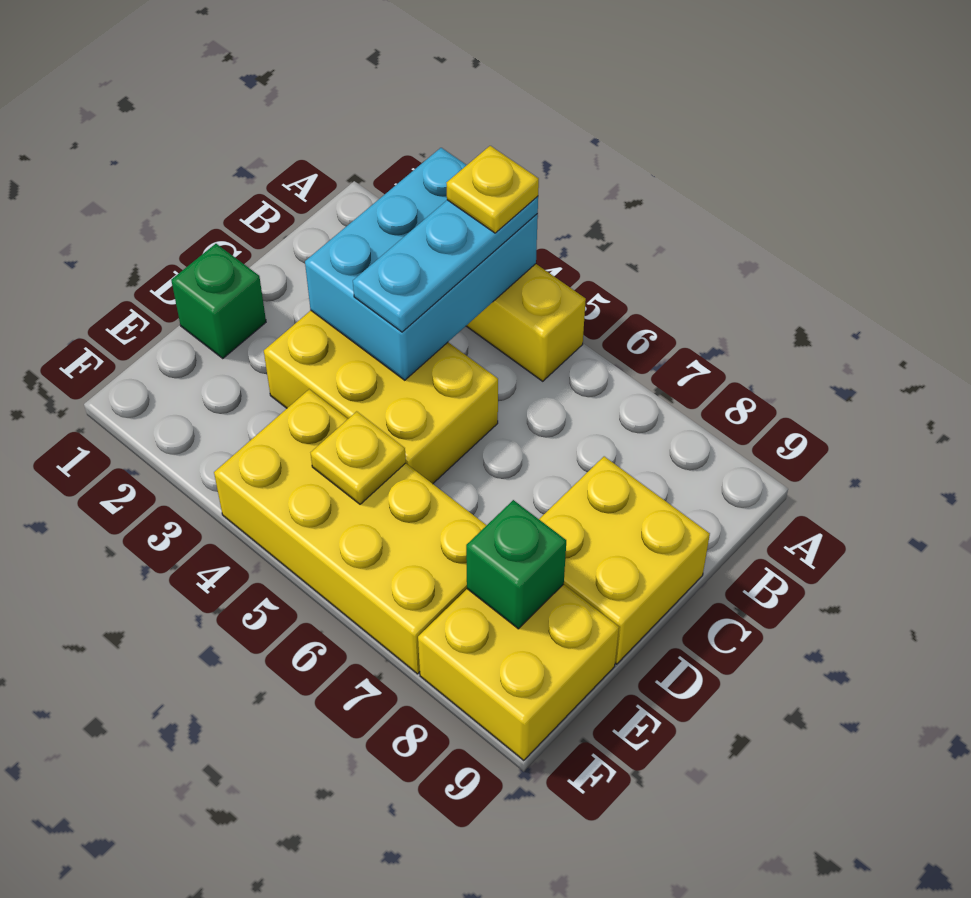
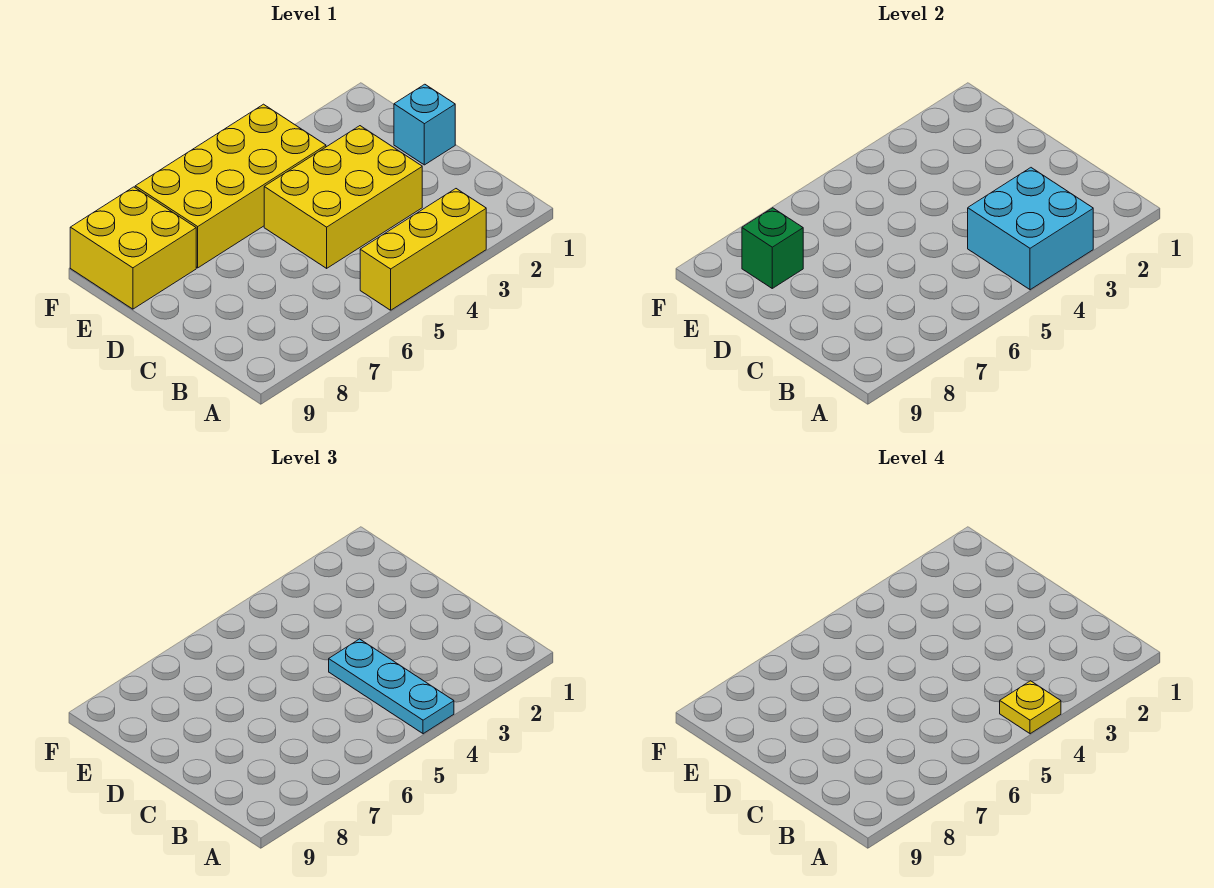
cyan brick A3:C4 level 2 -> cyan brick A3:B4 level 2
yellow brick C8:D9 level 1 -> none
green brick D1 level 1 -> cyan brick D1 level 1
yellow plate E5 level 2 -> none

